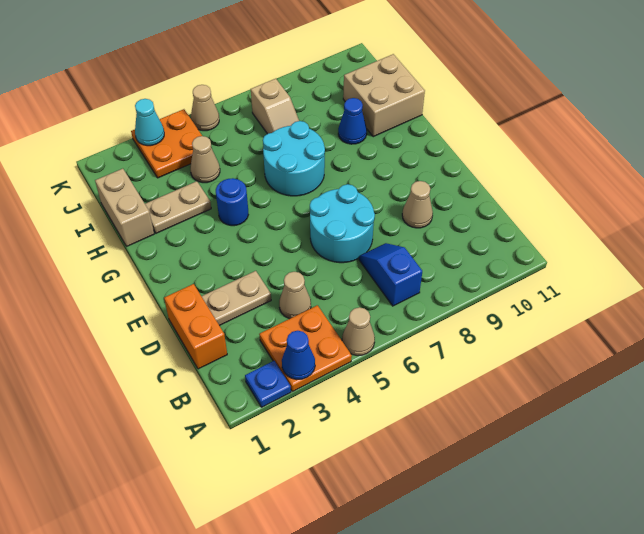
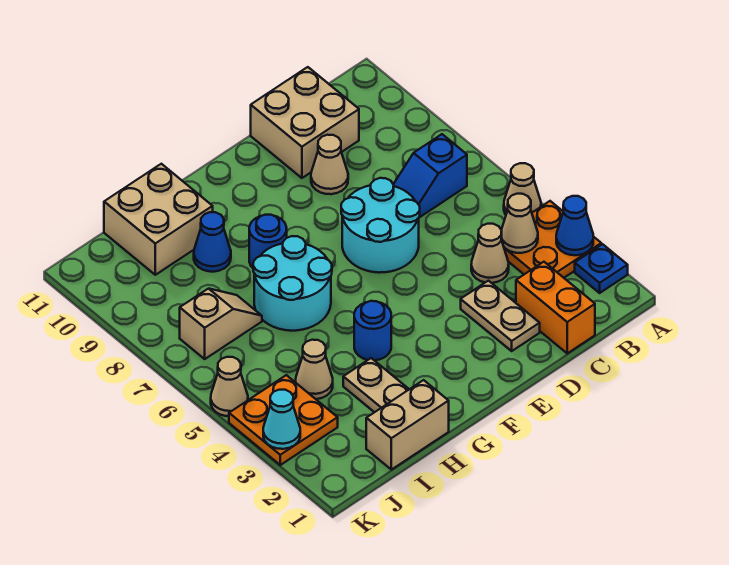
none -> tan cone B4 level 2
orange brick C1:D1 level 1 -> orange brick C1:C2 level 1
none -> tan brick C10:D11 level 1
none -> blue round brick G8 level 1

